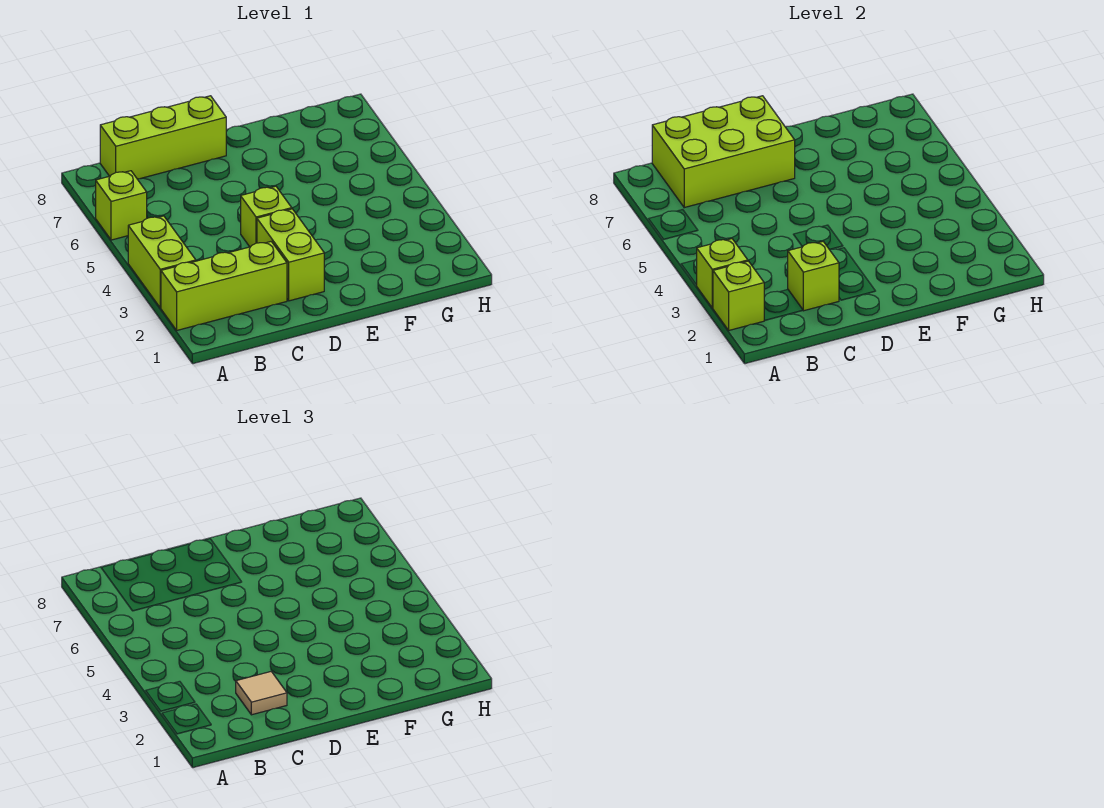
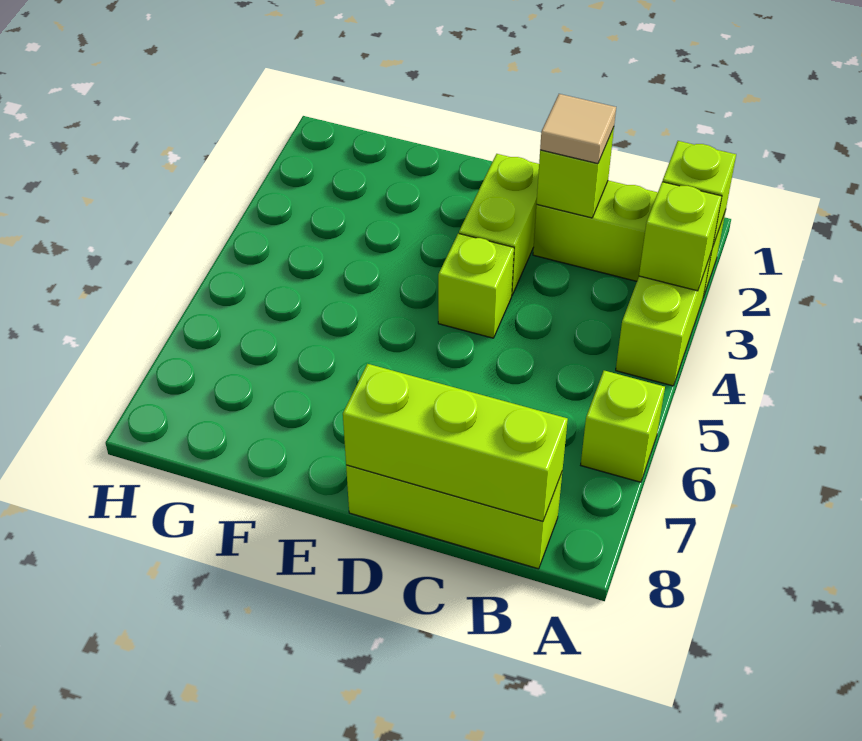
lime brick B7:D8 level 2 -> lime brick B8:D8 level 2

